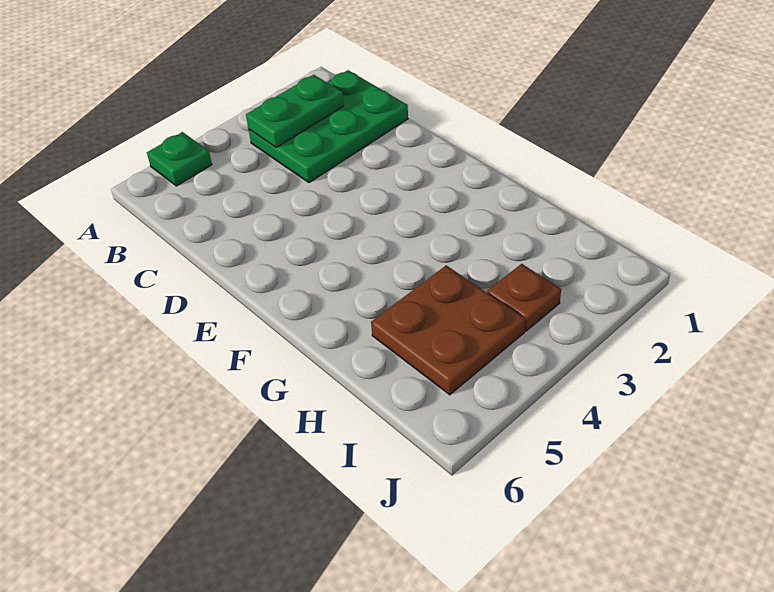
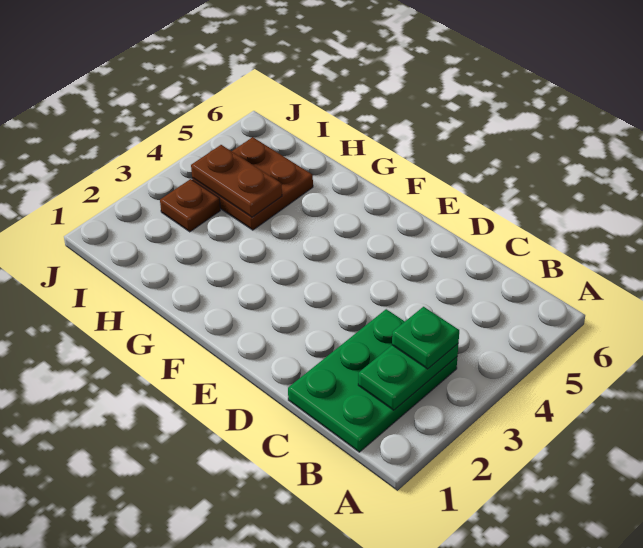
green plate A5 level 1 -> green plate B3 level 3
none -> brown plate H4:I4 level 2

